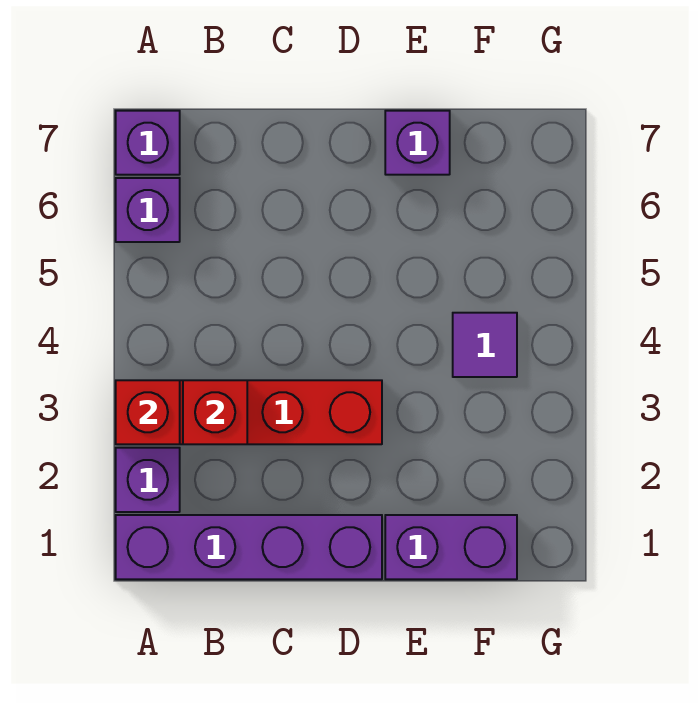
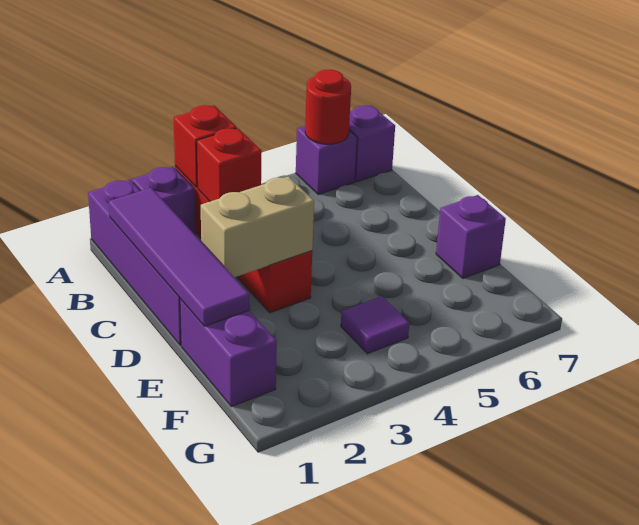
none -> red round brick A6 level 2
none -> purple tile B1:E1 level 2
none -> tan brick D2:D3 level 2

